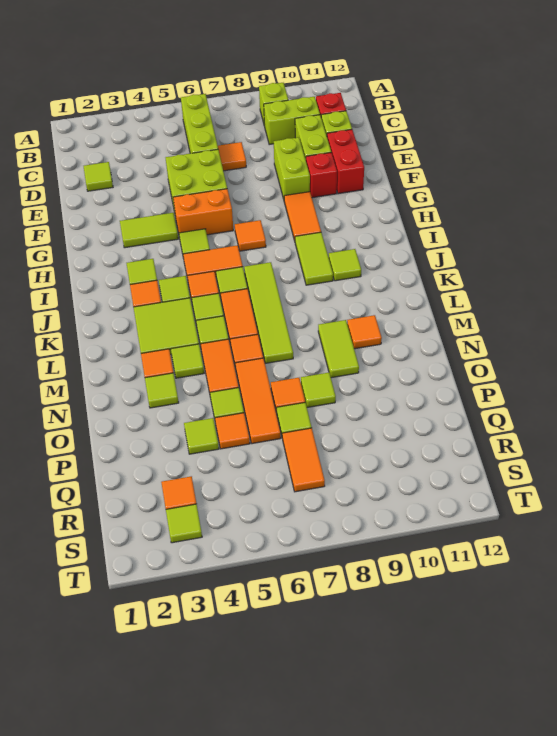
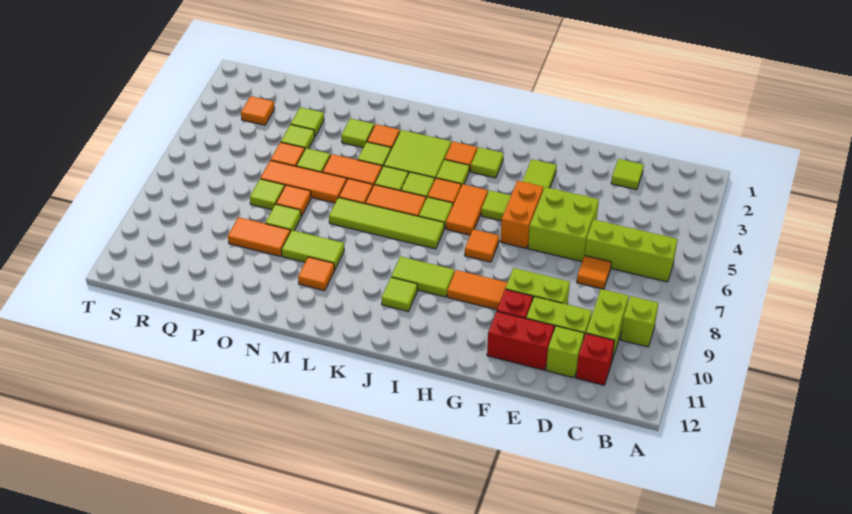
orange tile Q7:R7 level 1 -> orange tile O9:P9 level 1
lime tile S3 level 1 -> lime tile P3 level 1

